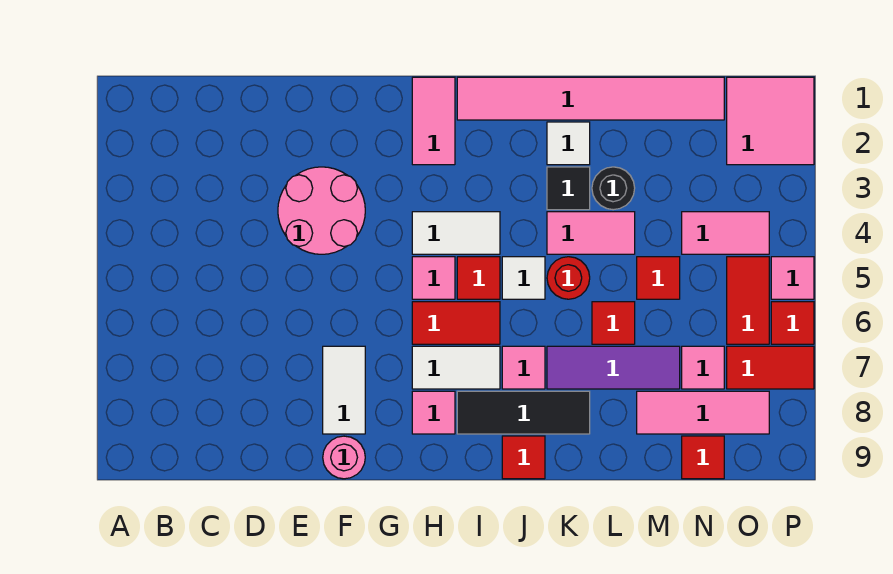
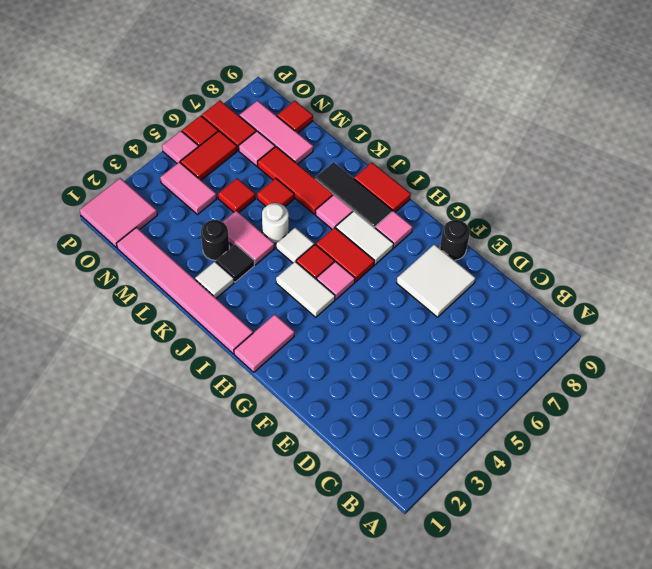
pink round brick E3:F4 level 1 -> none
white tile F7:F8 level 1 -> white tile E7:F8 level 1
pink round brick F9 level 1 -> black round brick F9 level 1
red tile J9 level 1 -> red tile I9:J9 level 1
red round brick K5 level 1 -> white round brick K5 level 1
purple tile K7:M7 level 1 -> red tile K7:M7 level 1

